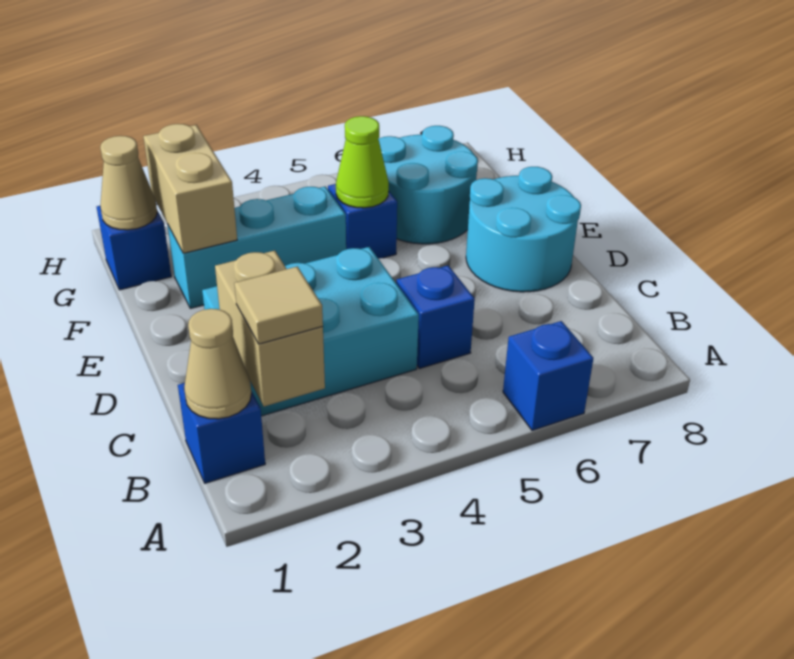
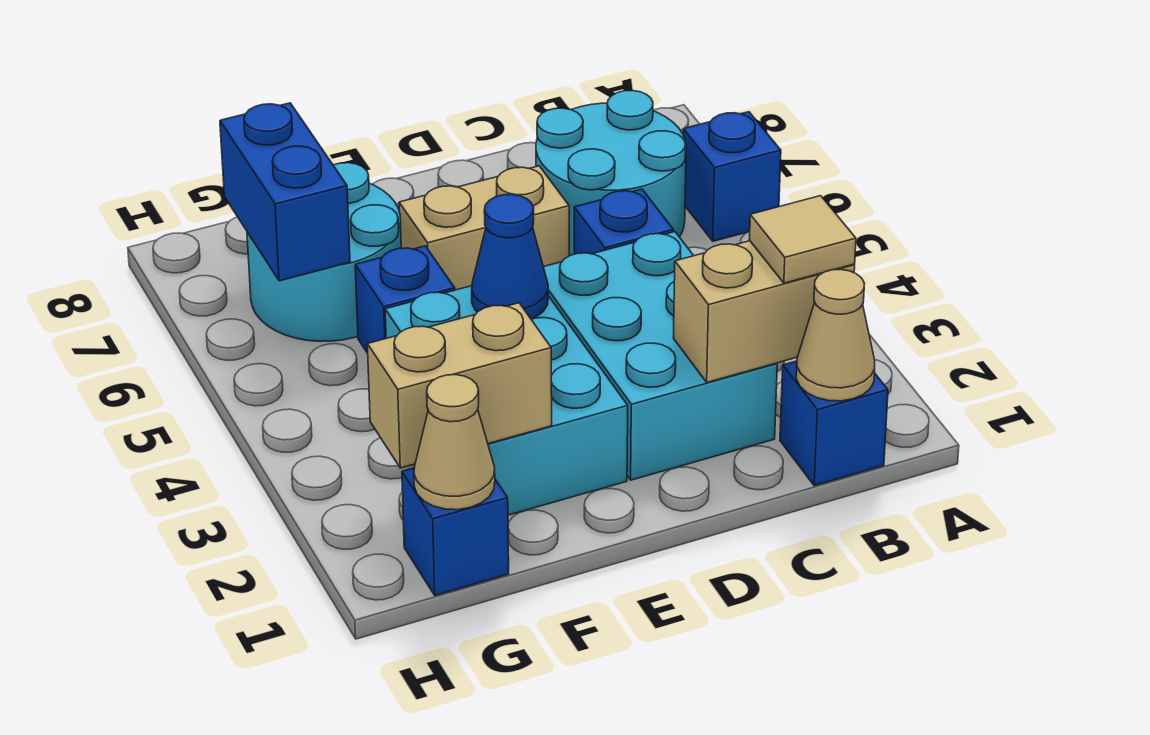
none -> tan brick D6:E6 level 1
cyan round brick D7:E8 level 1 -> cyan round brick B6:C7 level 1
none -> blue cone E4 level 2
cyan brick F2:F4 level 1 -> cyan brick E2:F4 level 1
lime cone F5 level 2 -> none
none -> blue brick G6:G7 level 2

